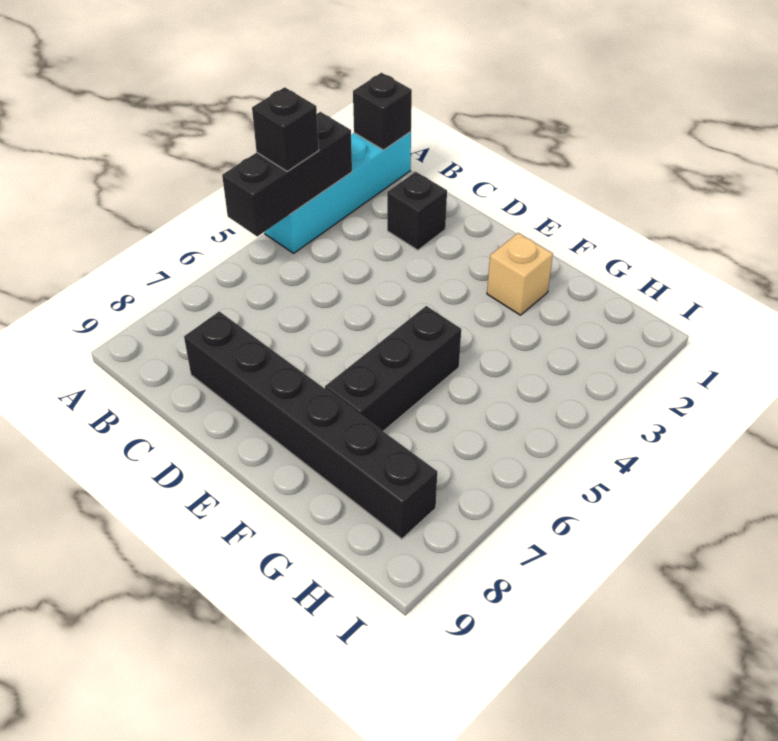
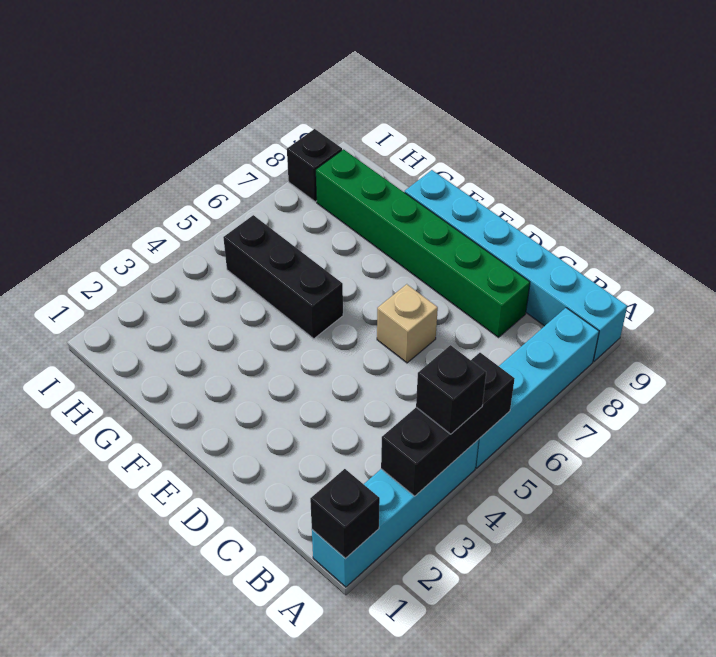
none -> cyan brick A5:A8 level 1
none -> cyan brick A9:F9 level 1
black brick C2 level 1 -> black brick I8 level 1
black brick C8:H8 level 1 -> green brick C8:H8 level 1
tan brick F2 level 1 -> tan brick D6 level 1
black brick F5:F7 level 1 -> black brick F5:H5 level 1

